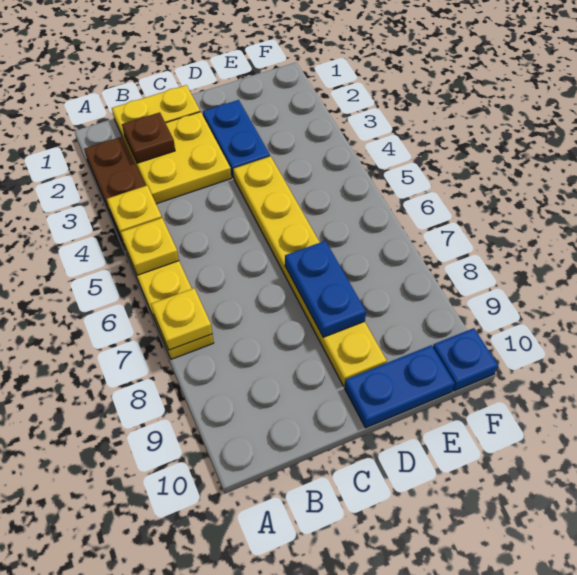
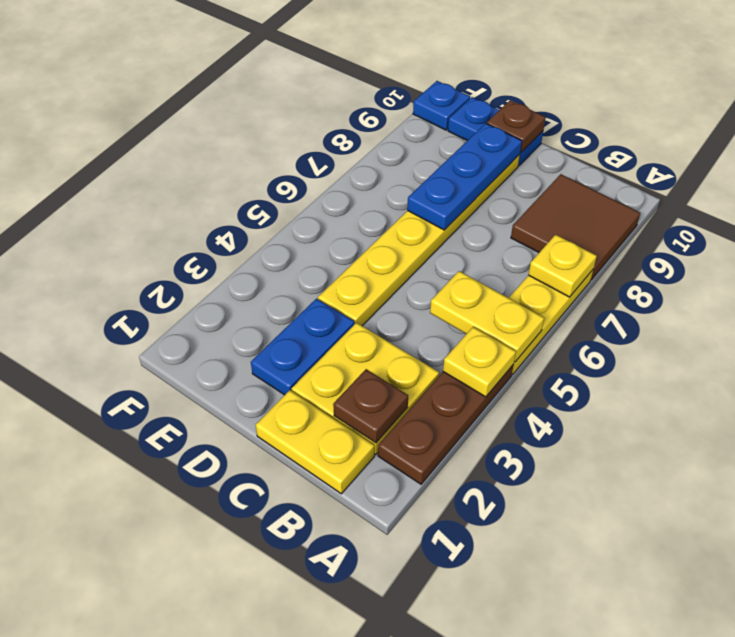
yellow plate A5 level 2 -> yellow plate A5:B5 level 2
none -> brown tile A8:B9 level 1
blue plate D7:D8 level 2 -> blue plate D7:D9 level 2
none -> brown plate D10 level 2

